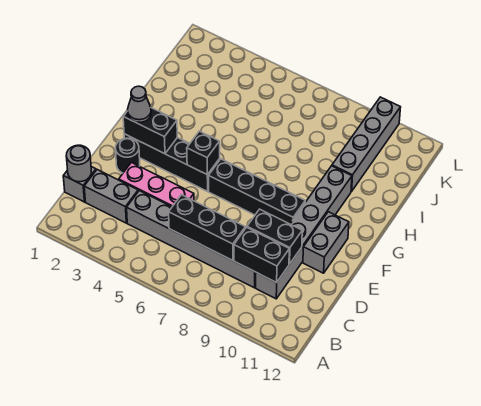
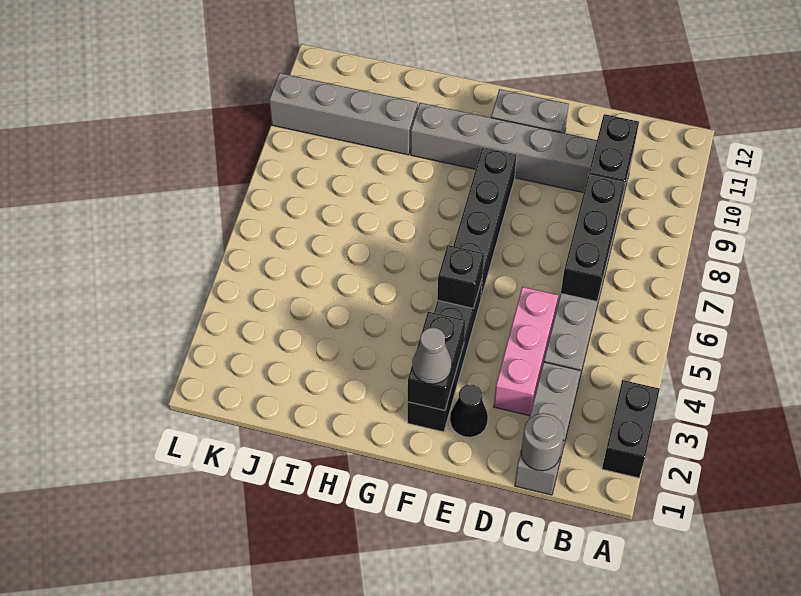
black brick D9:D10 level 2 -> black brick A2:A3 level 1
black round brick E2 level 1 -> black cone E2 level 1

